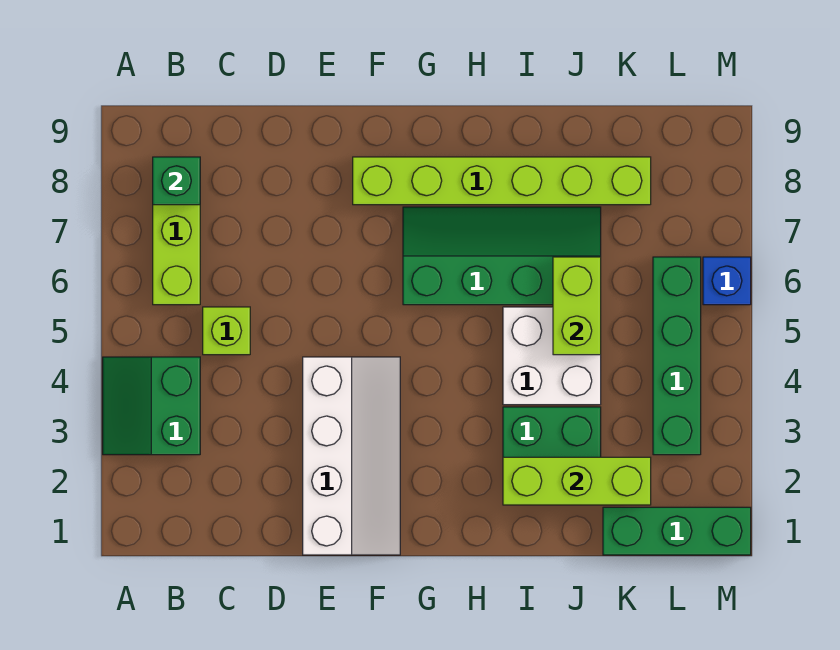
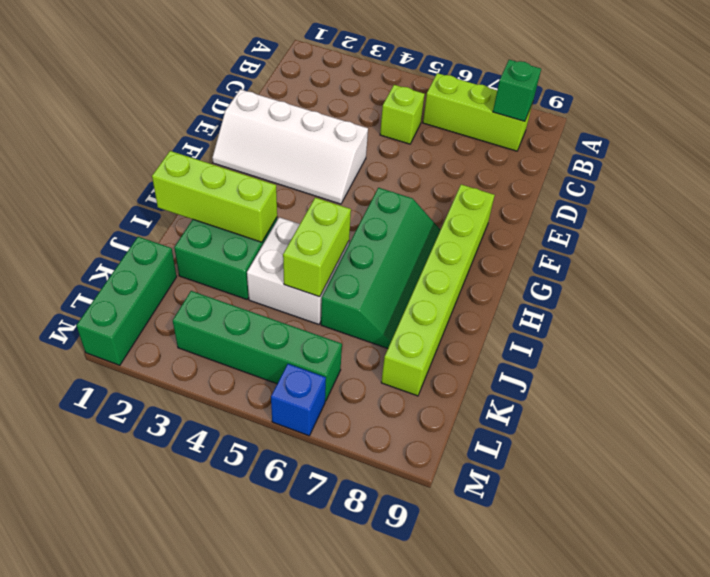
green slope A3:B4 level 1 top B -> none
lime brick I2:K2 level 2 -> lime brick I1:I3 level 2
lime brick J5:J6 level 2 -> lime brick I5:J5 level 2

